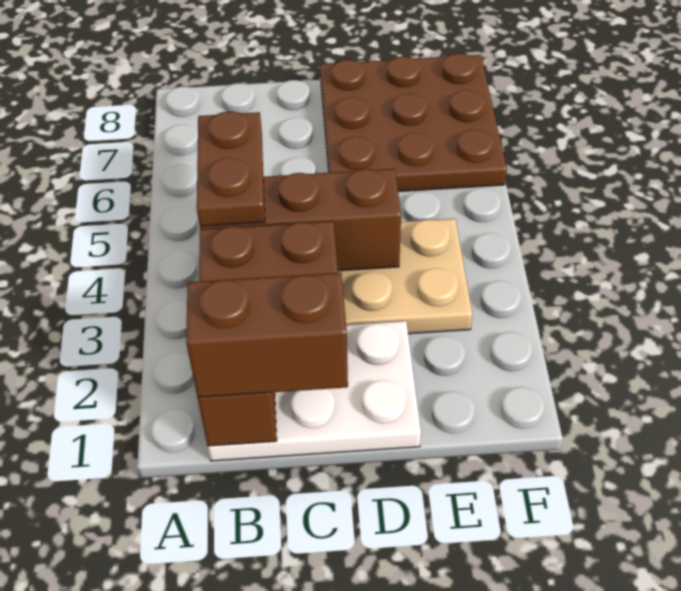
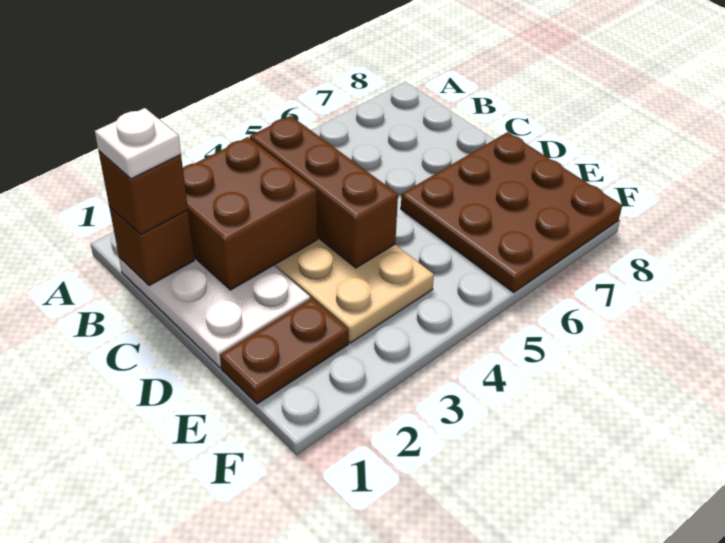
brown brick B1:C1 level 3 -> brown brick B1 level 3
none -> white plate B1 level 4
brown plate B4:B5 level 3 -> brown plate E1:E2 level 1

